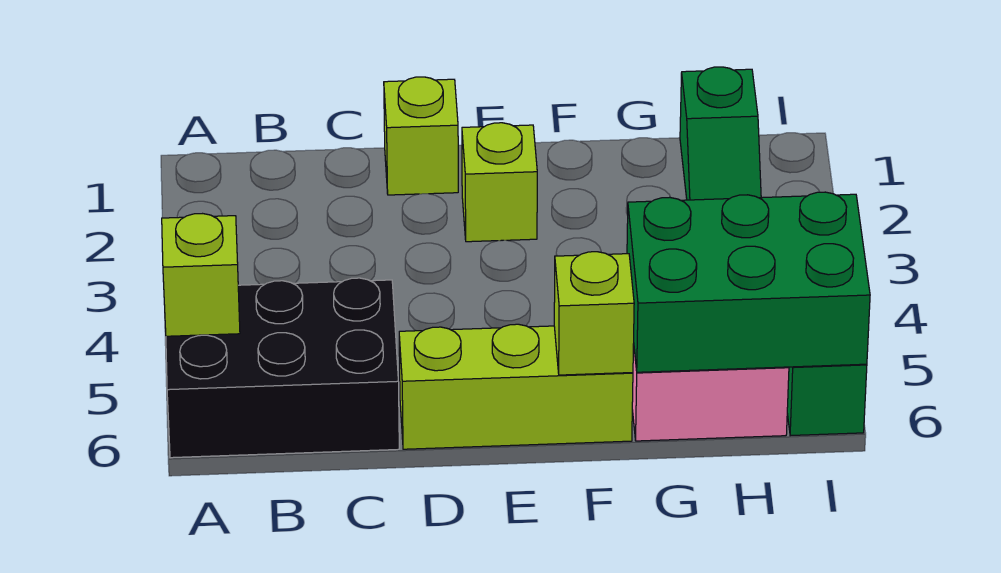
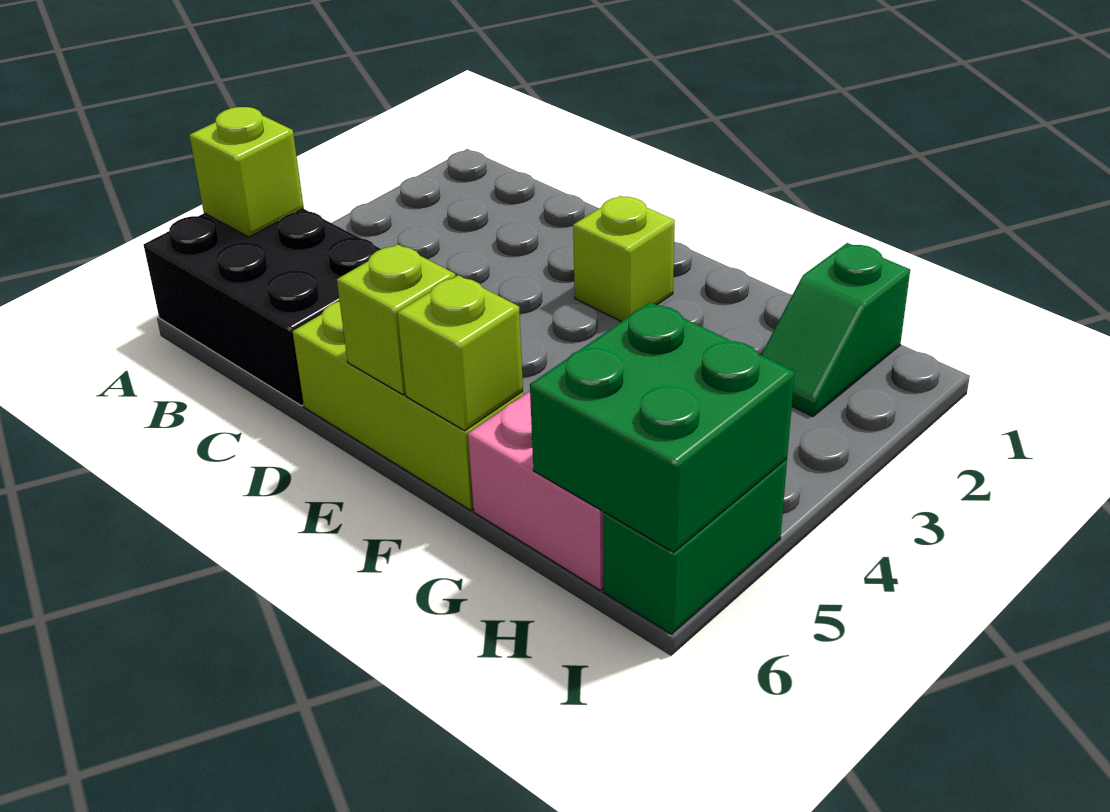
lime brick D1 level 1 -> lime brick E6 level 2
green brick G5:I6 level 2 -> green brick H5:I6 level 2

